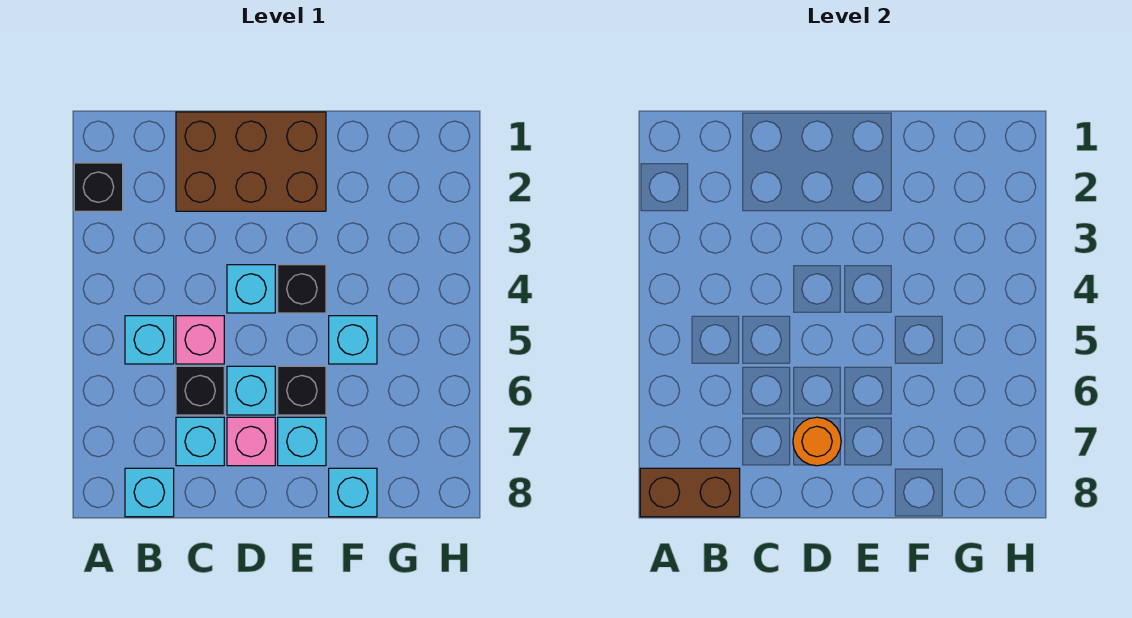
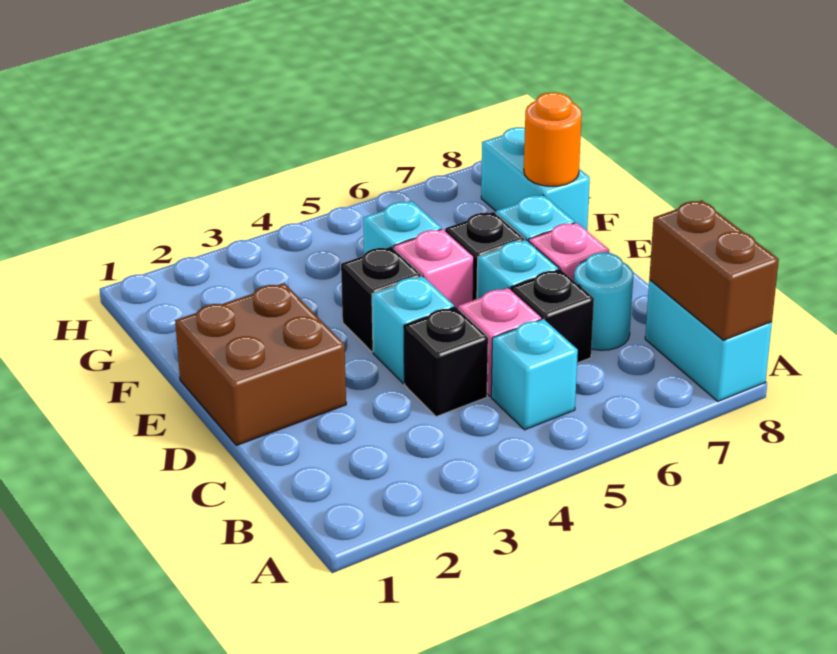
black brick A2 level 1 -> black brick C4 level 1
cyan brick B8 level 1 -> cyan brick A8:B8 level 1
brown brick C1:E2 level 1 -> brown brick D1:E2 level 1
cyan brick C7 level 1 -> cyan round brick C7 level 1
orange round brick D7 level 2 -> orange round brick F8 level 2
none -> pink brick E5 level 1
cyan brick F8 level 1 -> cyan brick F8:G8 level 1

